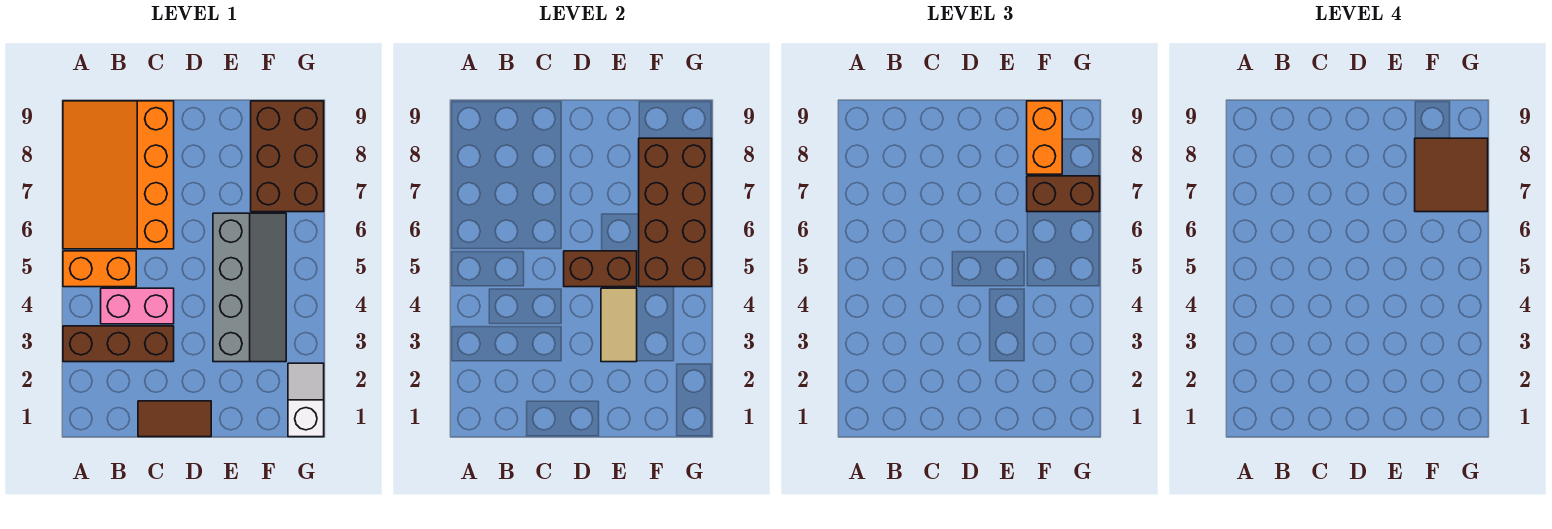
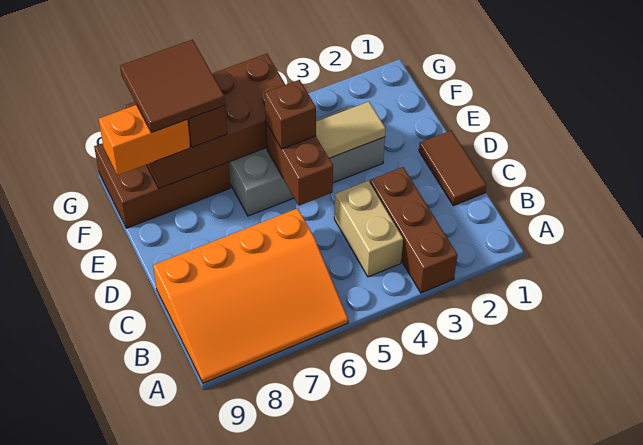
orange brick A5:B5 level 1 -> none
pink brick B4:C4 level 1 -> tan brick B4:C4 level 1
none -> brown brick E5 level 3
white slope G1:G2 level 1 top 1 -> none

